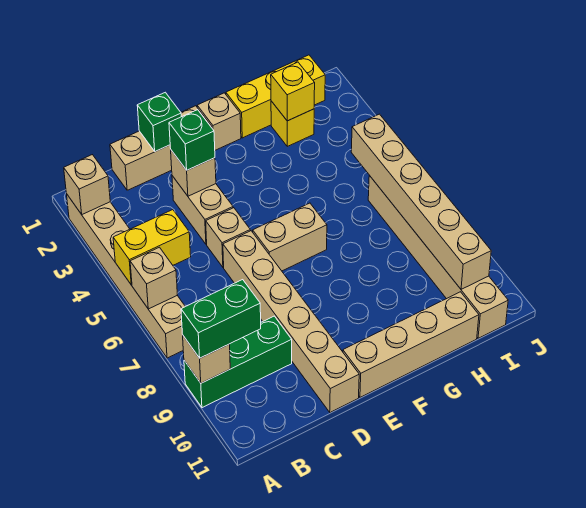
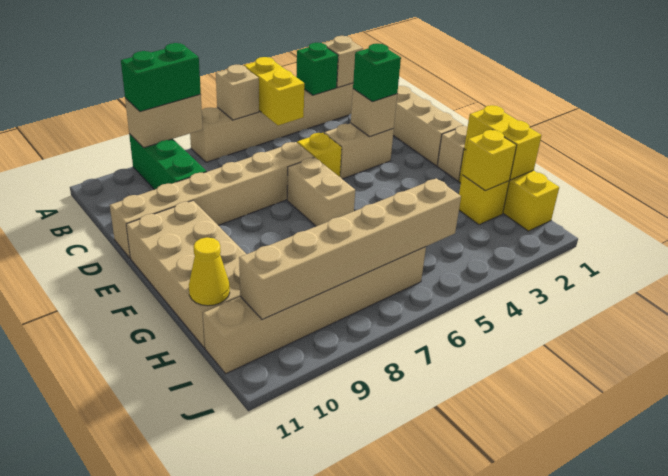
tan brick A9 level 2 -> tan brick A8:A9 level 2
green brick A9:B9 level 3 -> green brick A8:A9 level 3
green brick D1 level 2 -> green brick A3 level 2
tan brick D5 level 1 -> yellow brick D5 level 1
tan brick E11:H11 level 1 -> tan brick E10:H11 level 1
none -> yellow brick G1:H1 level 2
none -> yellow cone H11 level 2

